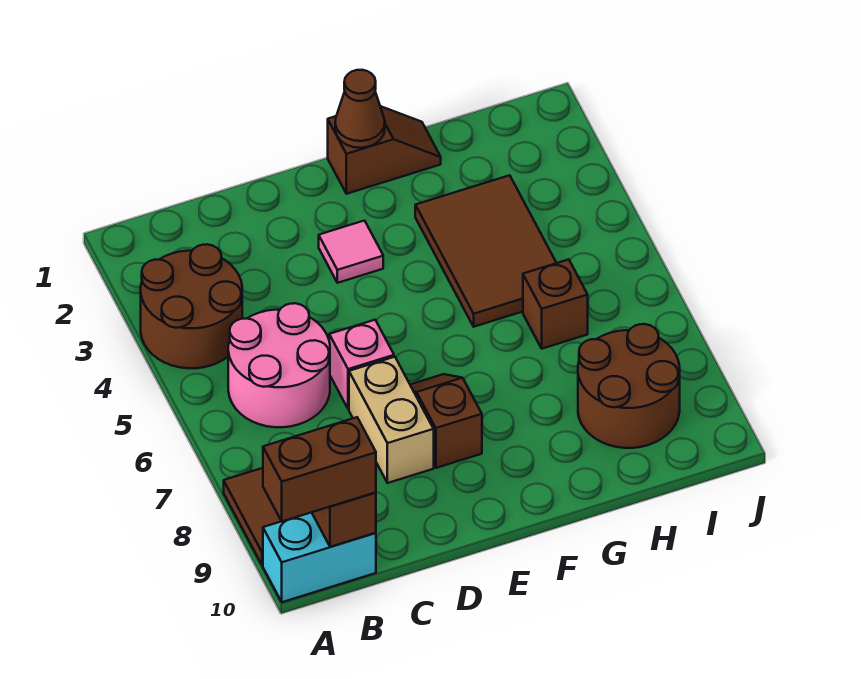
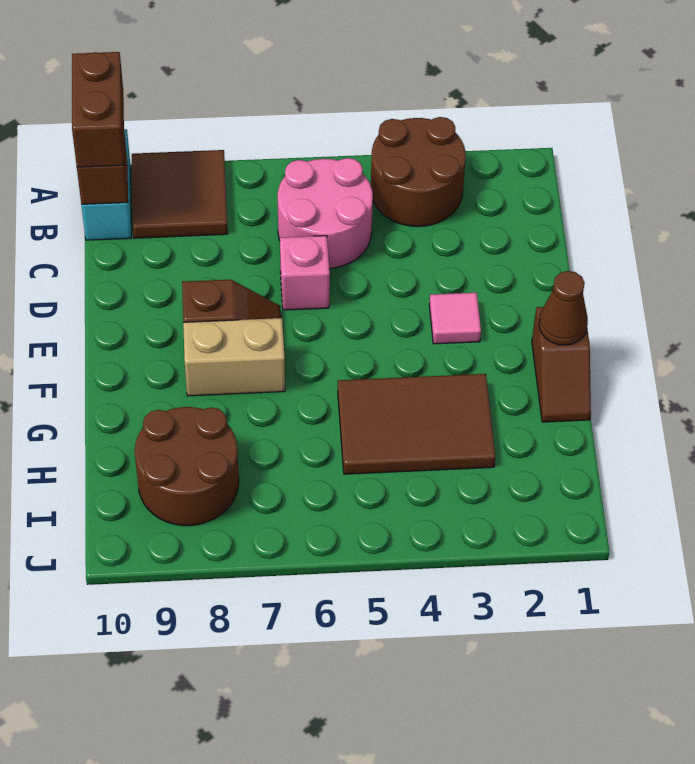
tan brick D7:D8 level 1 -> tan brick F7:F8 level 1
brown brick H6 level 1 -> none

